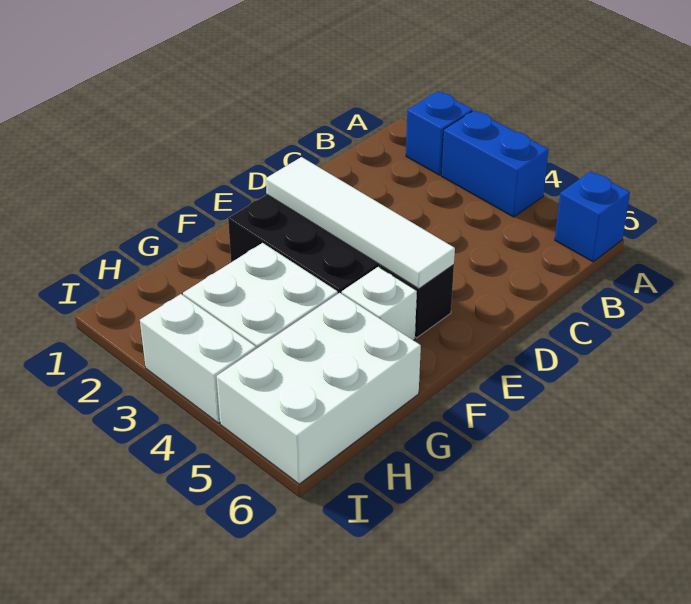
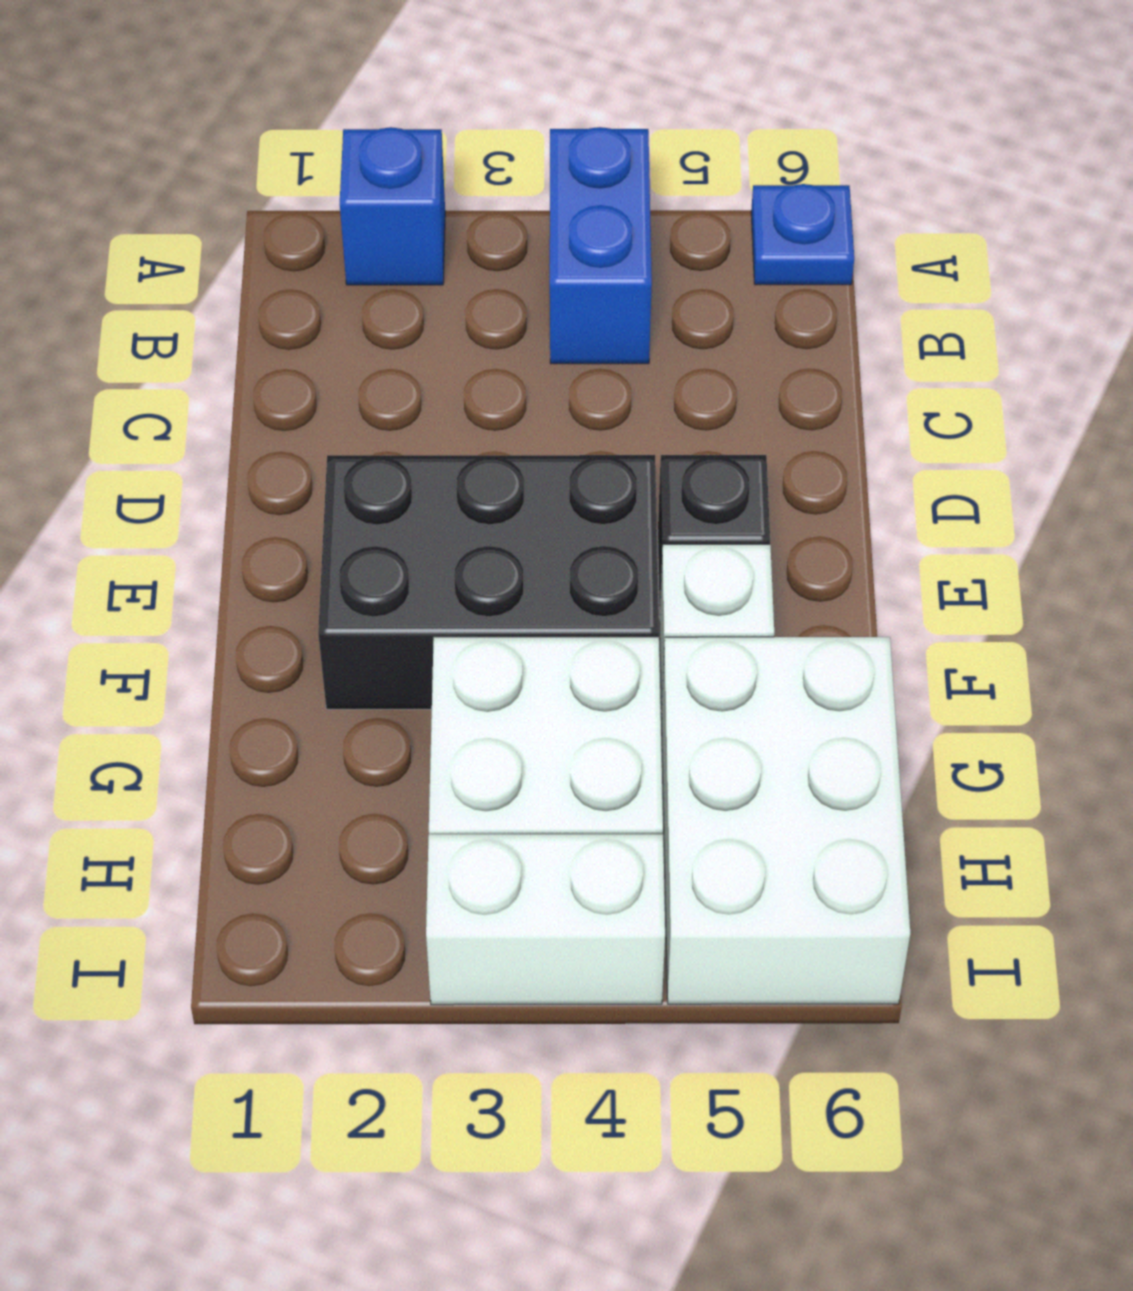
blue brick A3:A4 level 1 -> blue brick A4:B4 level 1
blue brick A6 level 1 -> blue plate A6 level 1
white tile E2:E5 level 2 -> none

